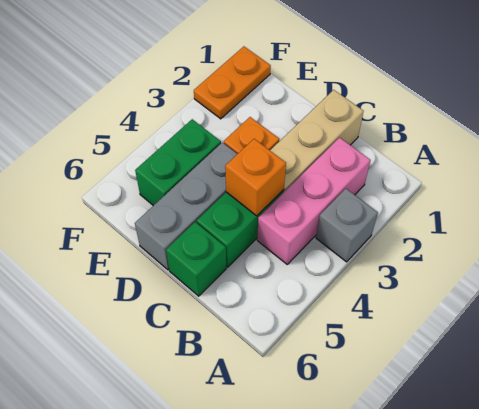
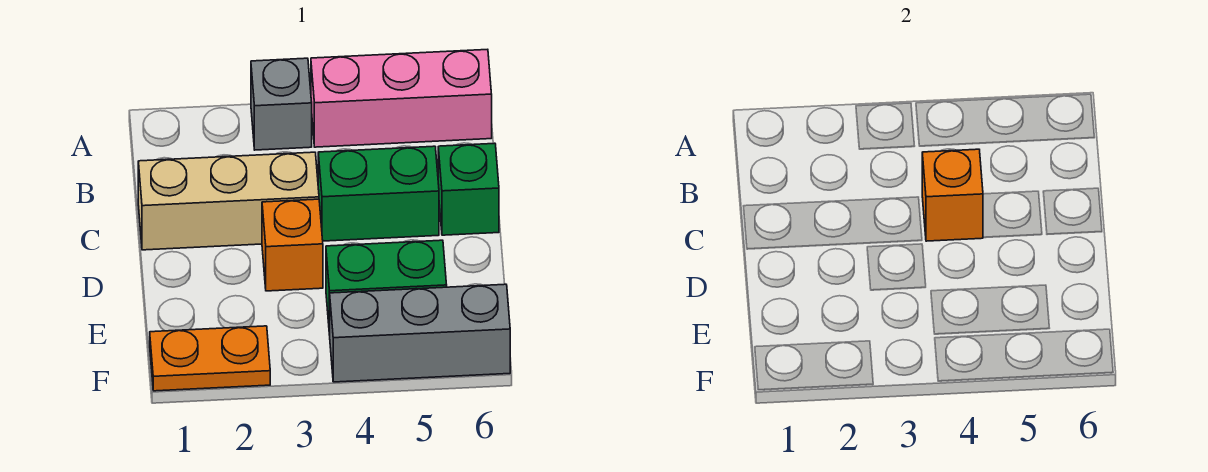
pink brick B2:B4 level 1 -> pink brick A4:A6 level 1
grey brick D4:D6 level 1 -> grey brick F4:F6 level 1

